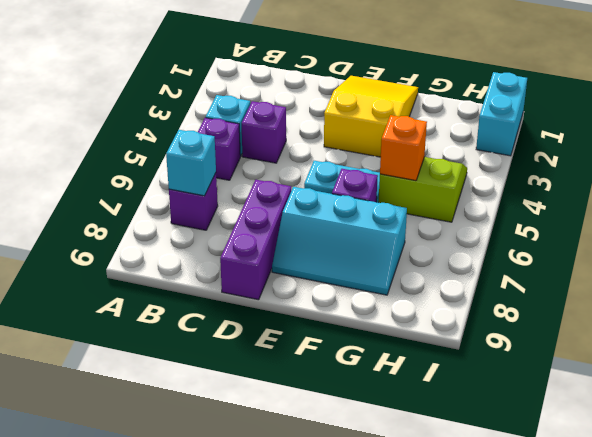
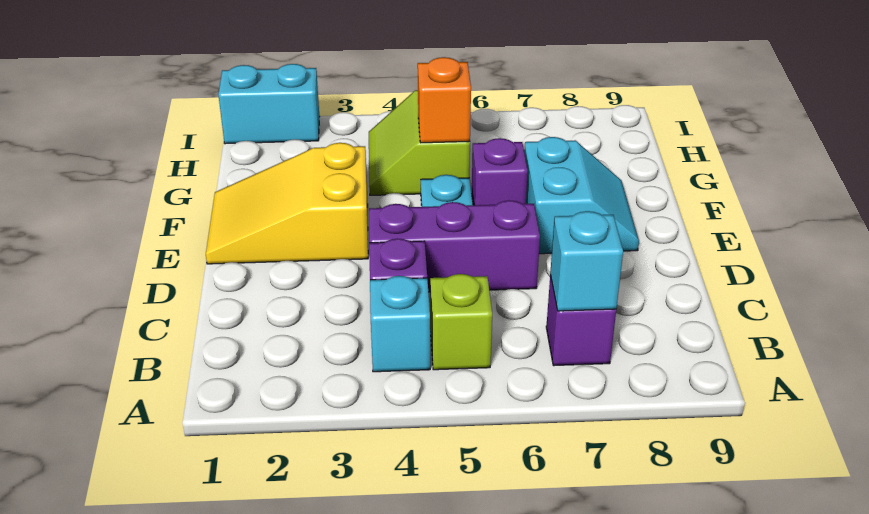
purple brick B5 level 1 -> lime brick B5 level 1
purple brick D7:D9 level 1 -> purple brick D4:D6 level 1
cyan slope E7:G8 level 1 top 7 -> cyan slope E7:F8 level 1 top 7

